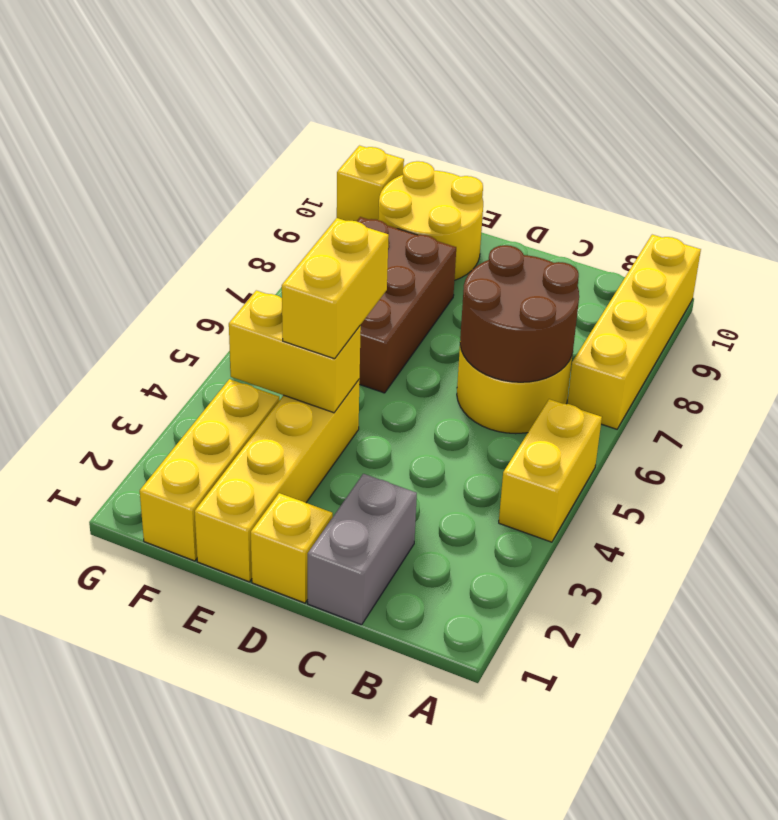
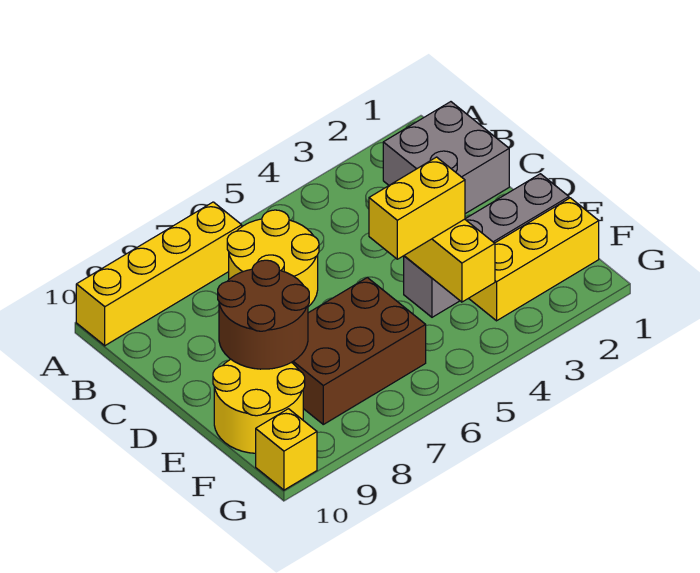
yellow brick A4:A5 level 1 -> none
brown round brick B6:C7 level 2 -> brown round brick D8:E9 level 2
grey brick C1:C2 level 1 -> grey brick B1:C2 level 1
yellow brick D1 level 1 -> none
yellow brick E1:E4 level 1 -> grey brick E1:E4 level 1

